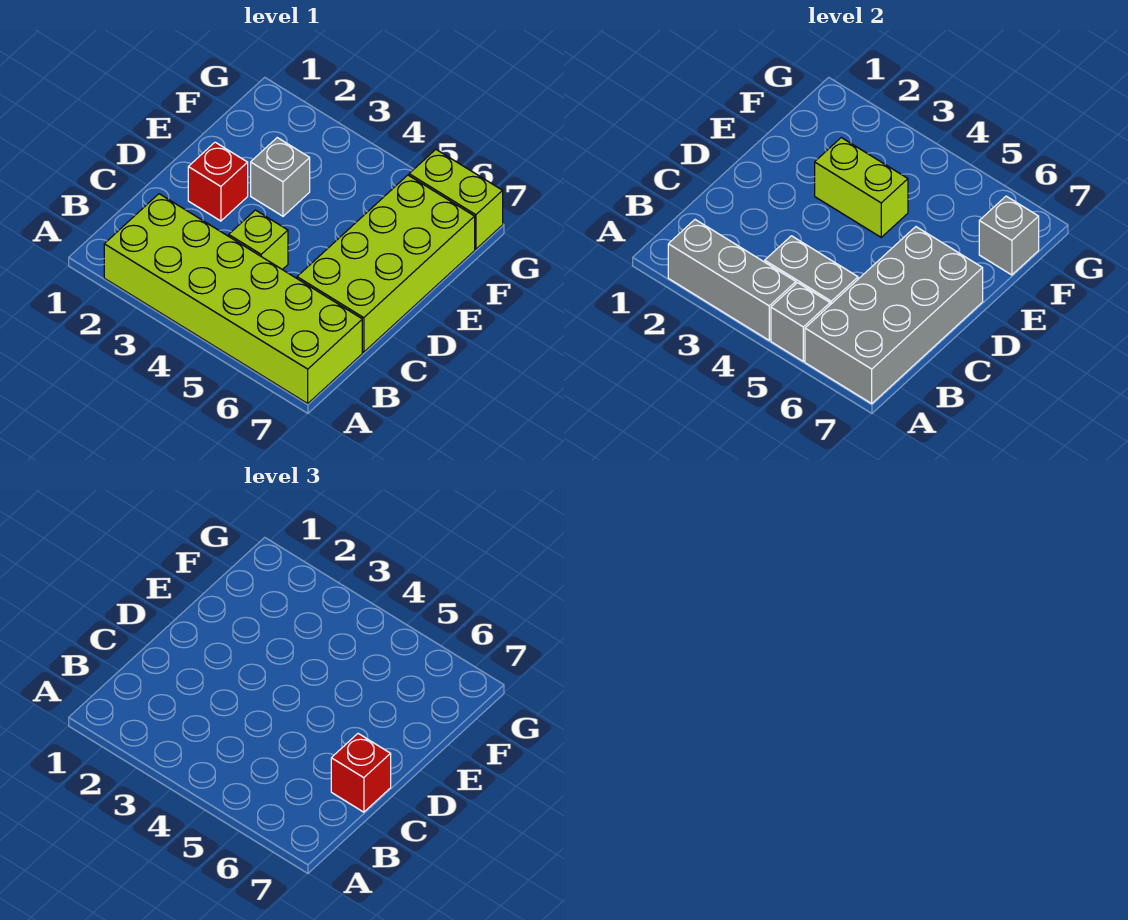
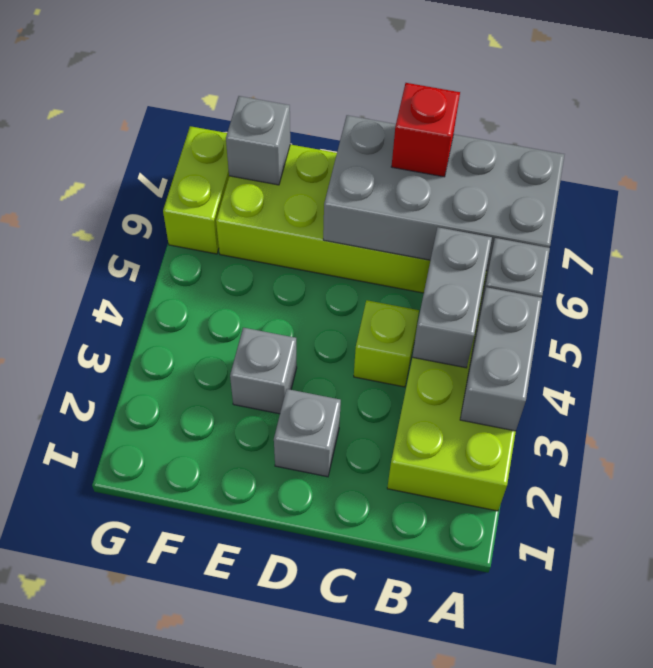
grey brick A2:A4 level 2 -> grey brick A3:A4 level 2
red brick D2 level 1 -> grey brick D2 level 1
lime brick E3:E4 level 2 -> none

